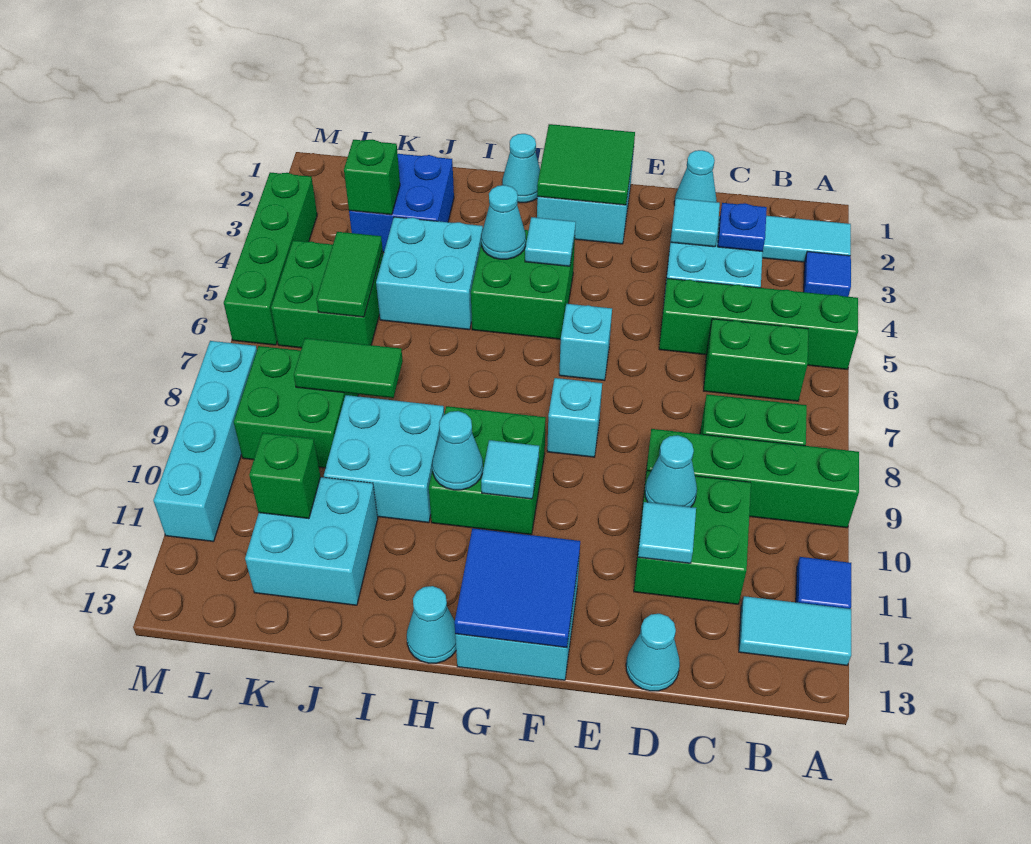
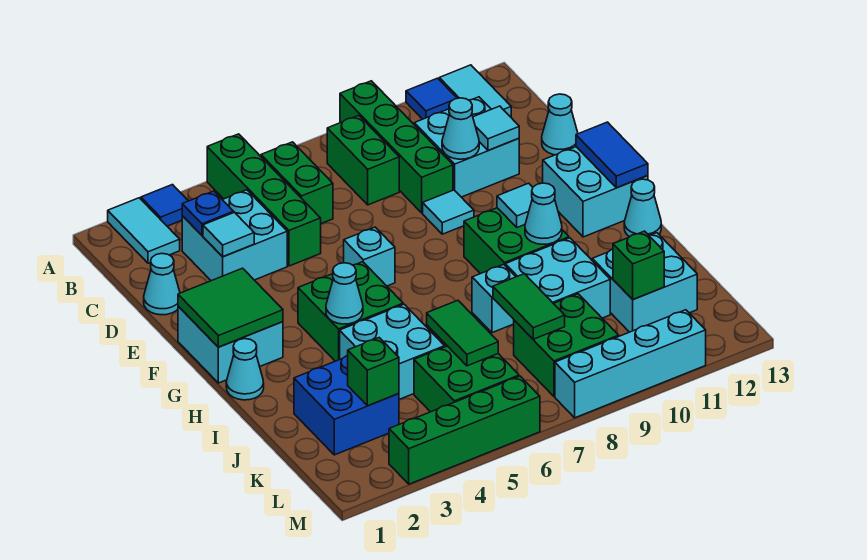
green brick C10:D11 level 1 -> cyan brick C10:D11 level 1
cyan brick F8 level 1 -> cyan brick I8 level 1
blue tile F12:G13 level 2 -> blue tile F13:G13 level 2
cyan tile G4 level 2 -> cyan tile E9 level 1
green tile K5:K6 level 2 -> green tile J6:K6 level 2

